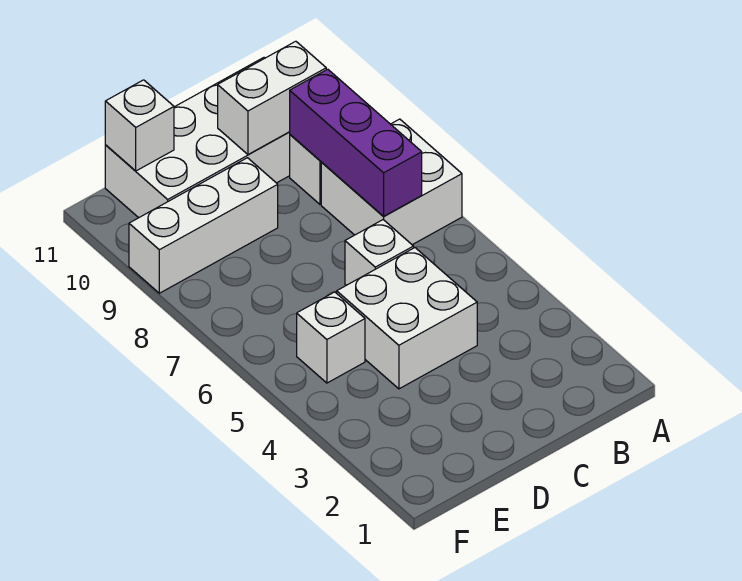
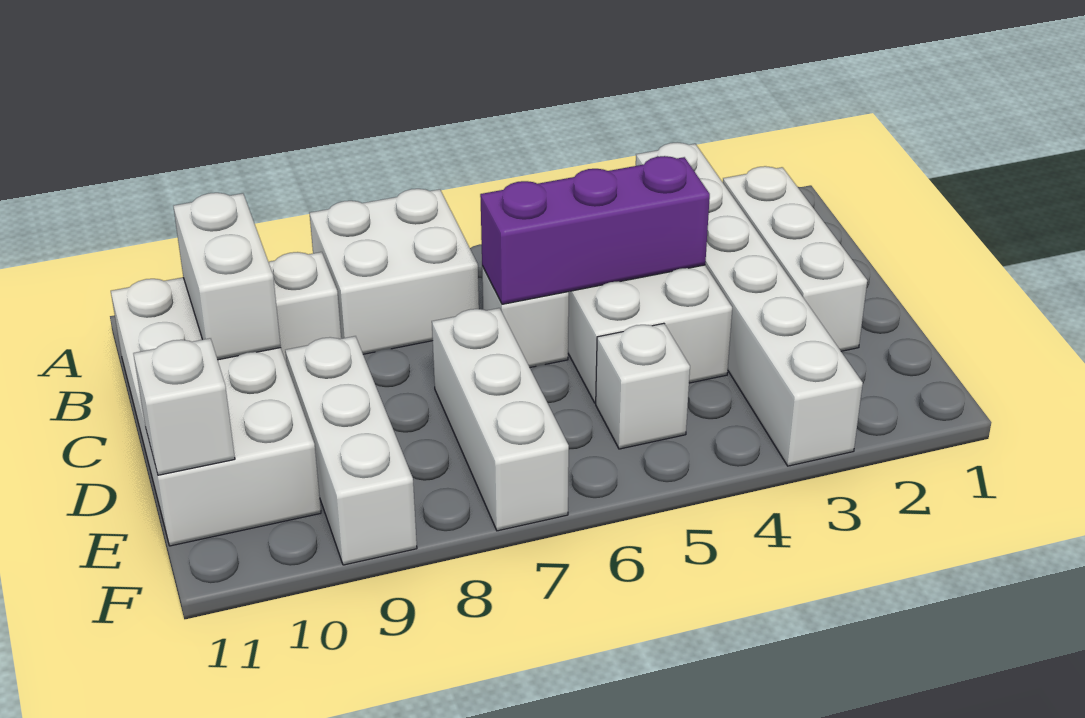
none -> white brick A3:F3 level 1
none -> white brick B2:D2 level 1
purple brick B7:B9 level 2 -> purple brick C4:C6 level 2
none -> white brick D7:F7 level 1

